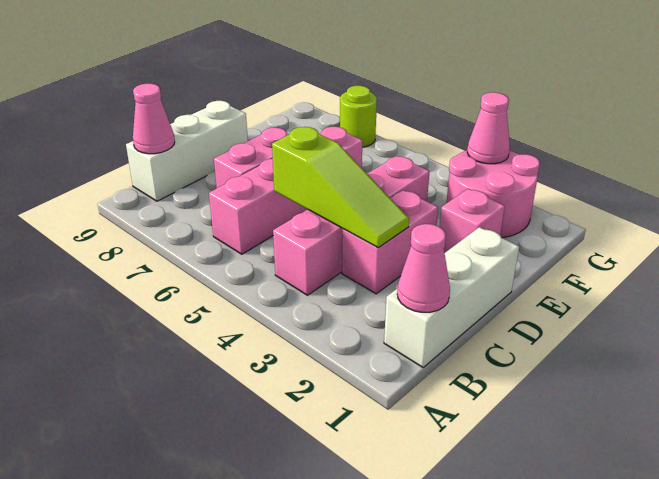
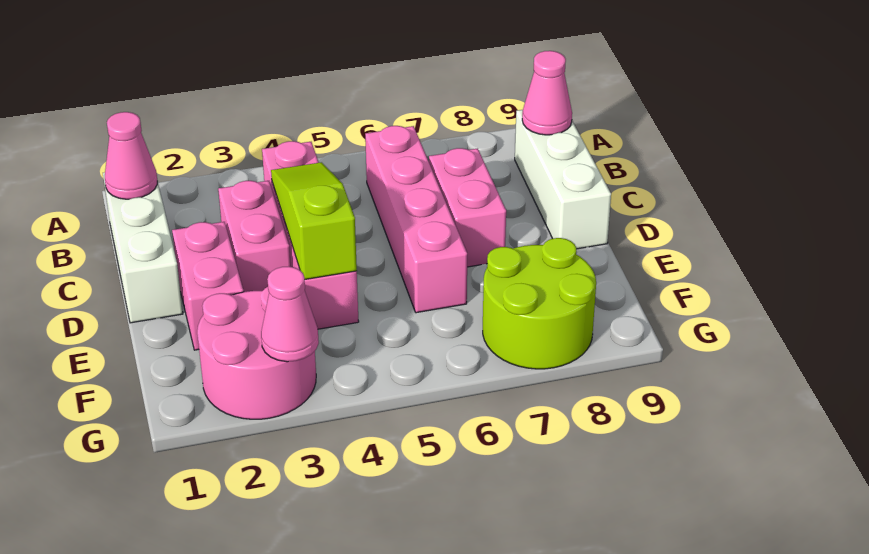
lime slope C3:C5 level 2 top 5 -> lime slope C4:E4 level 2 top E
pink brick E2 level 1 -> pink brick D2:E2 level 1
lime round brick G7 level 1 -> lime round brick F7:G8 level 1

